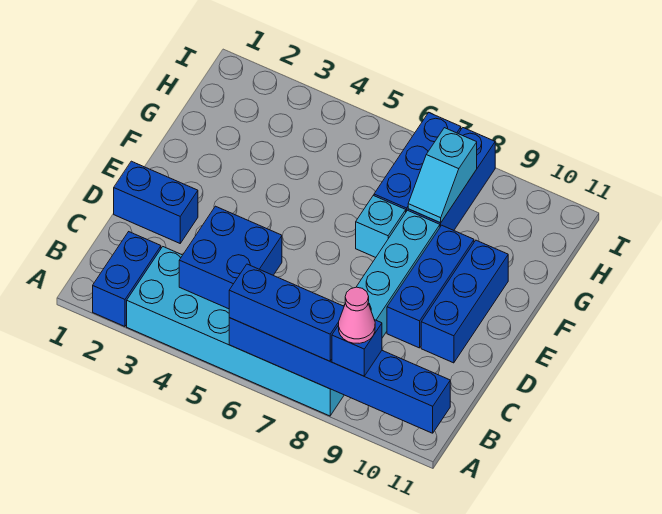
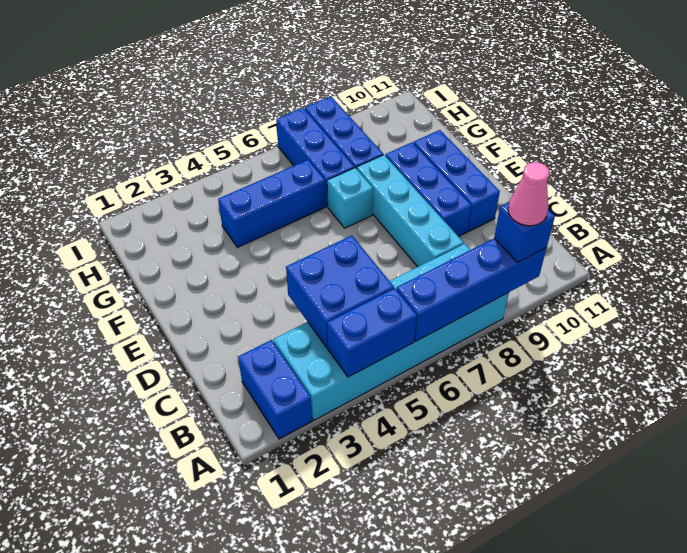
blue brick A6:A11 level 2 -> blue brick A6:A9 level 2
blue brick A6:A8 level 3 -> blue brick G4:G6 level 1
blue brick D1:D2 level 1 -> blue brick A4:A5 level 2
cyan slope G8:H8 level 2 top H -> none

